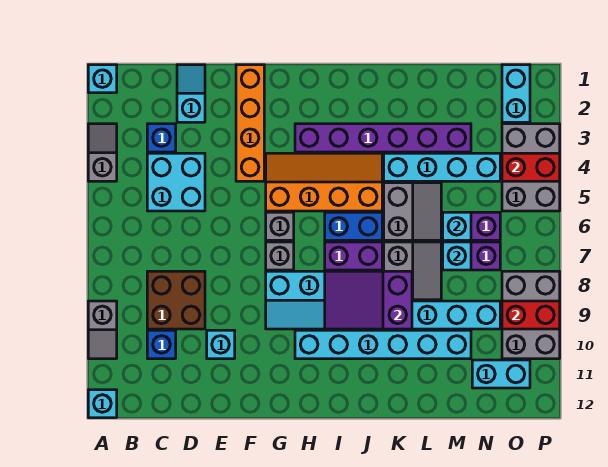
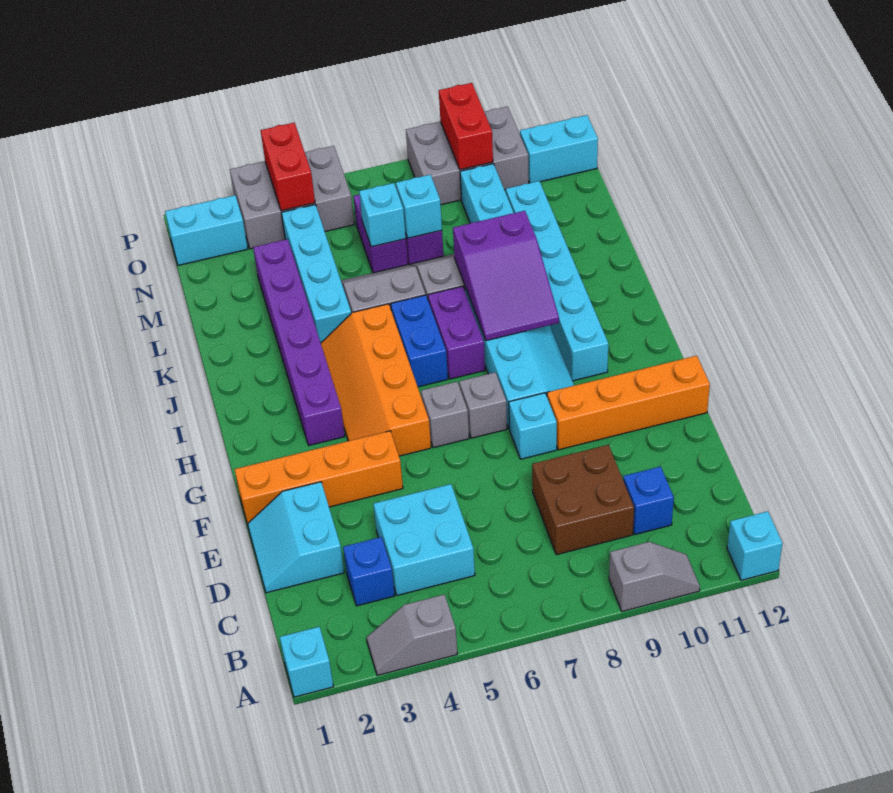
cyan slope D1:D2 level 1 top 2 -> cyan slope D1:E2 level 1 top 2
cyan brick E10 level 1 -> cyan brick F8 level 1
none -> orange brick F9:F12 level 1
cyan brick N11:O11 level 1 -> cyan brick O11:O12 level 1

